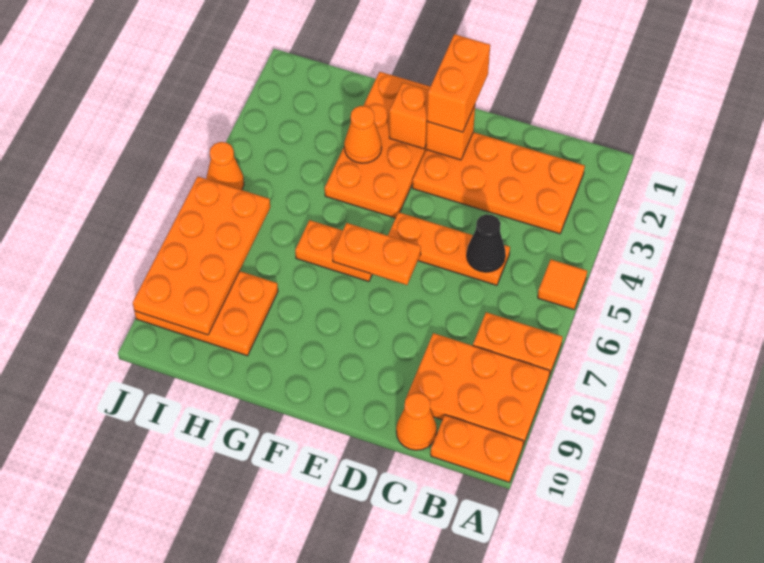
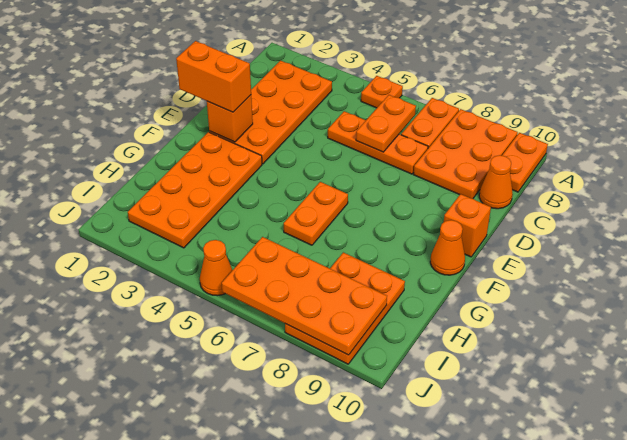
orange tile A5 level 1 -> orange plate A5 level 1
orange plate C5:E5 level 1 -> orange plate C5:C7 level 1
black cone C5 level 2 -> none
orange plate E6:F6 level 2 -> orange plate B6:C6 level 2
orange plate F1:G4 level 1 -> orange plate F2:I3 level 1
orange brick F2 level 2 -> orange brick E10 level 1
orange cone G3 level 2 -> orange cone F10 level 1

